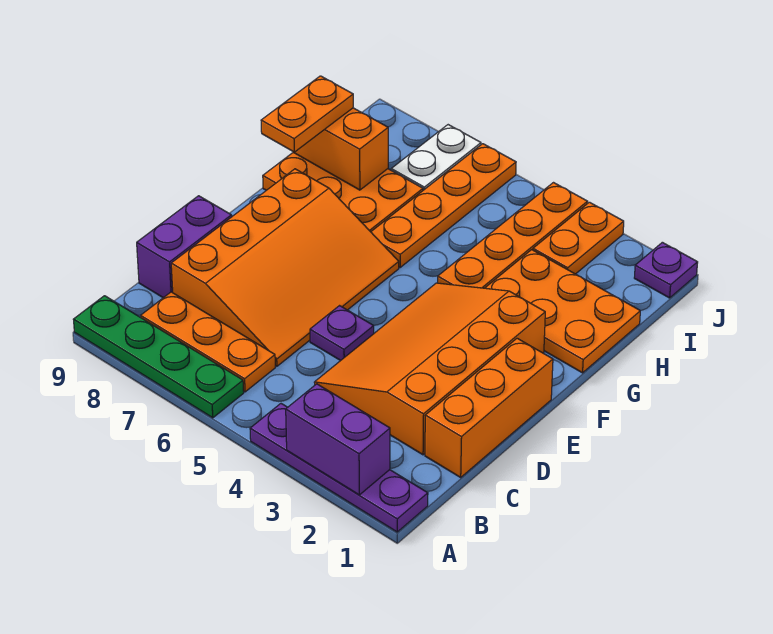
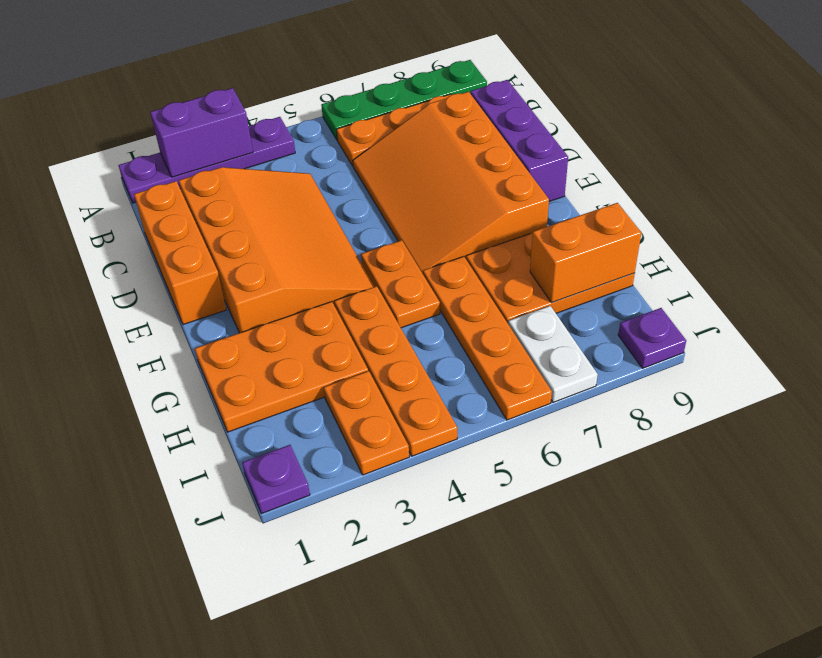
purple brick C9:D9 level 1 -> purple brick C9:E9 level 1
purple plate D5 level 1 -> purple plate J9 level 1
orange plate G9:H9 level 3 -> orange plate F5:G5 level 1

